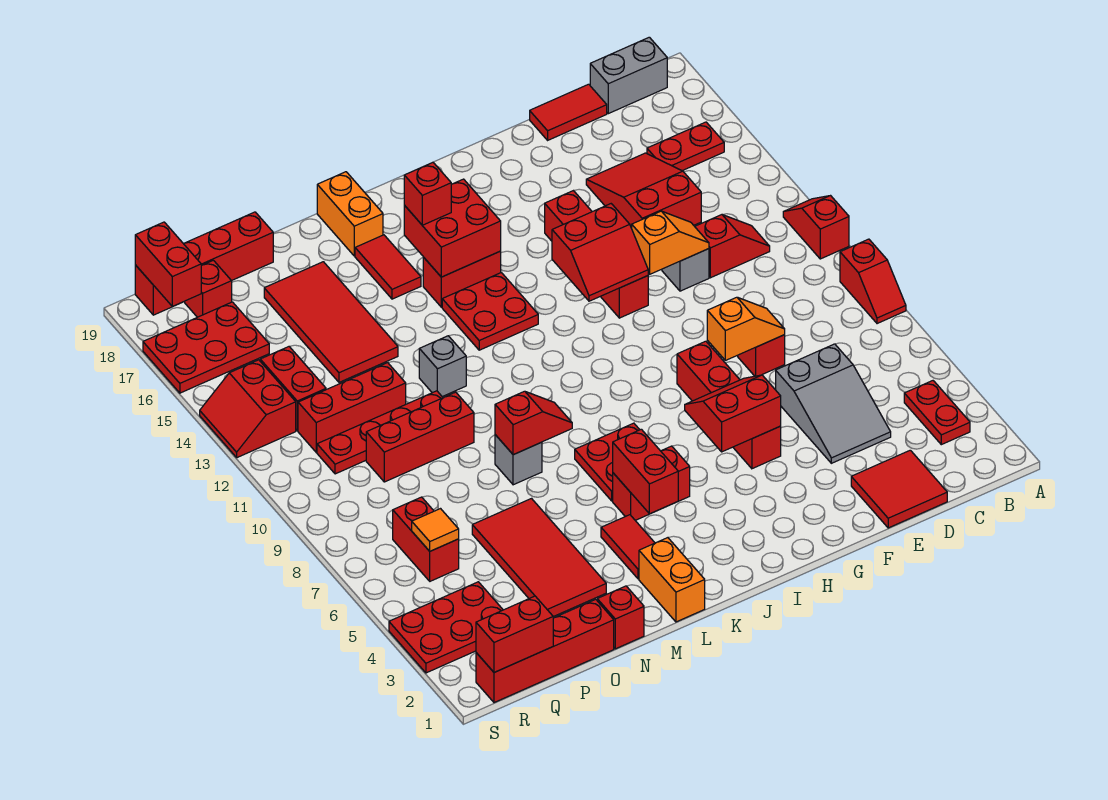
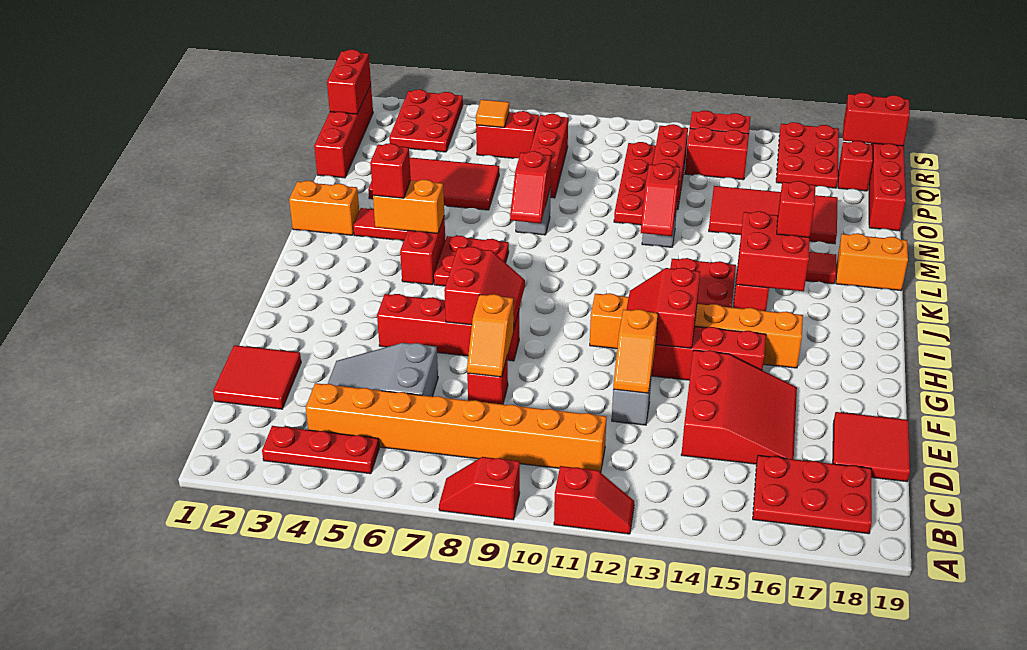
red plate B3:B4 level 1 -> red plate B3:B5 level 1
red plate B16:C16 level 1 -> red plate B16:C18 level 1
grey brick B19:C19 level 1 -> none
none -> orange brick C4:C11 level 1
red slope C12:D12 level 1 top D -> red slope L12:M12 level 2 top M
red slope D14:E16 level 1 top 14 -> red slope D14:F16 level 1 top 14
red tile D19:E19 level 1 -> red tile D18:E19 level 1
red slope G5:H6 level 2 top 5 -> red slope G7:H8 level 2 top 7
none -> orange brick H11:H16 level 1
red brick K4:K5 level 2 -> orange brick K4:K5 level 2
red brick N1 level 1 -> red brick K4 level 3
red brick N10:P10 level 1 -> red brick O8:Q8 level 1

